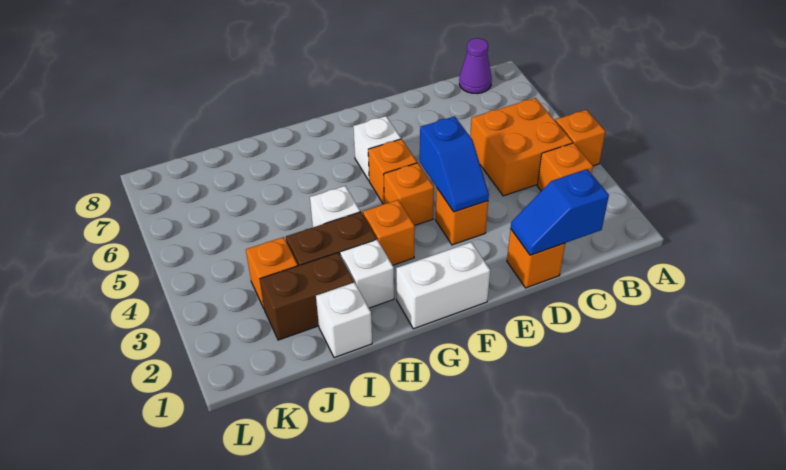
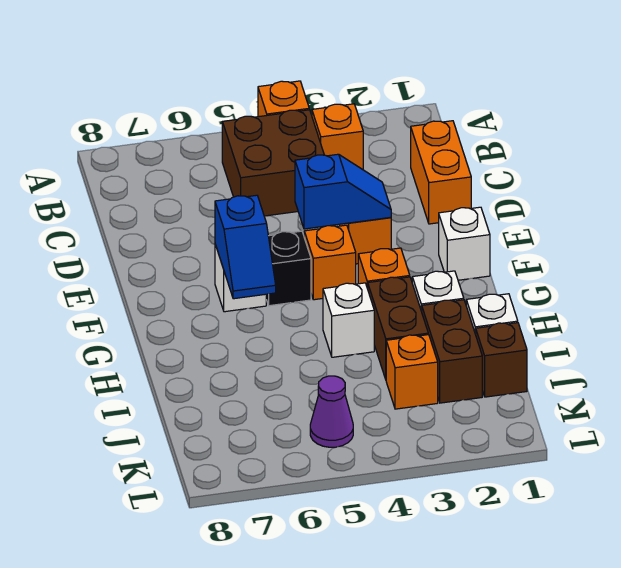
orange brick B4:C5 level 1 -> brown brick B4:C5 level 1
purple cone B8 level 1 -> purple cone K5 level 1
blue slope C1:D1 level 2 top C -> blue slope F6:G6 level 2 top F
orange brick D1 level 1 -> orange brick C1:D1 level 1
white brick F1:G1 level 1 -> white brick F1 level 1
orange brick F5 level 1 -> black brick F5 level 1
none -> brown brick J1 level 1

